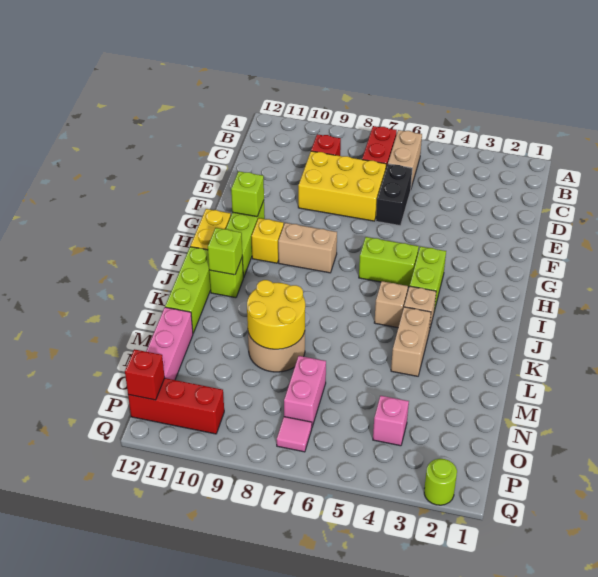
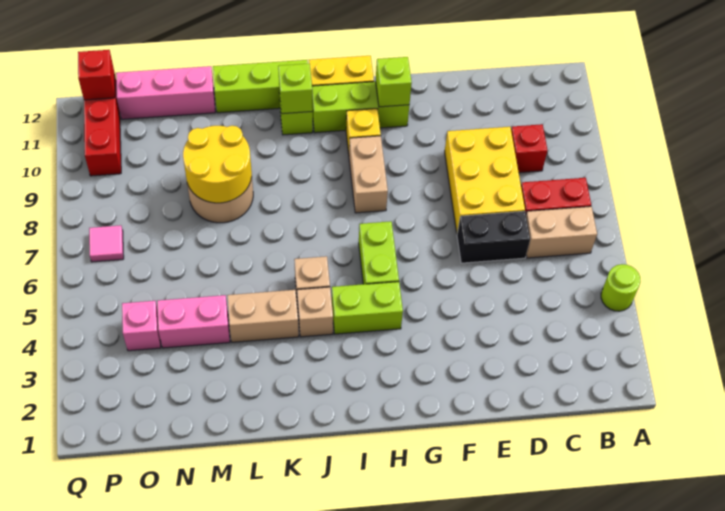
pink brick N7:O7 level 1 -> pink brick M4:N4 level 1
lime round brick Q2 level 1 -> lime round brick A4 level 1

